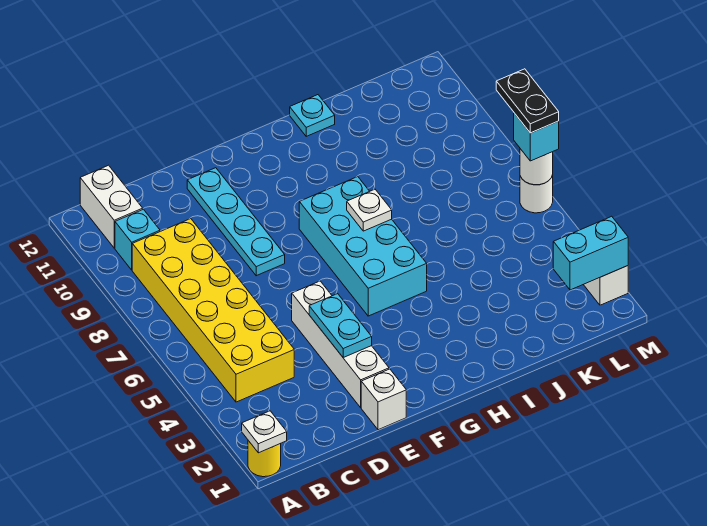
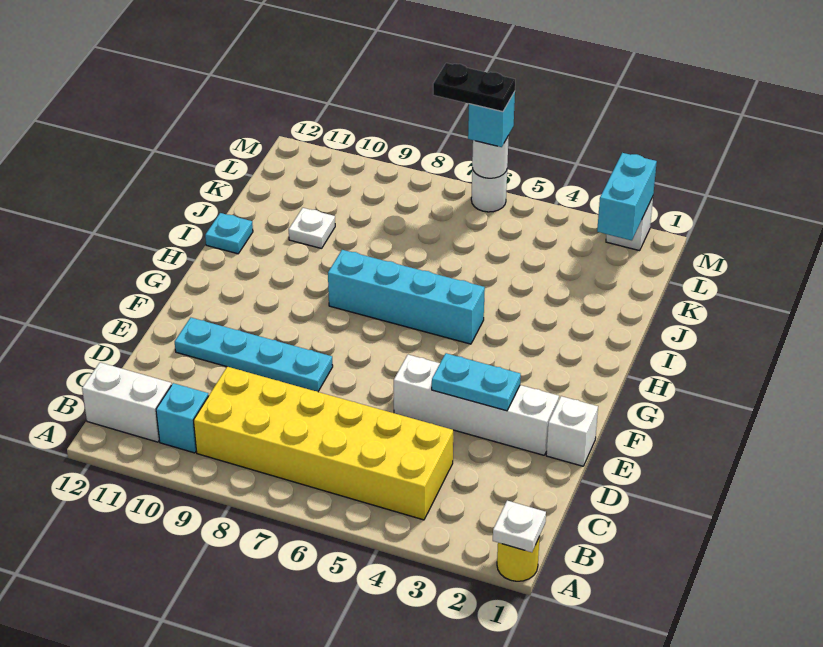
cyan brick G5:H8 level 1 -> cyan brick H5:H8 level 1
white plate H7 level 2 -> white plate J10 level 1

